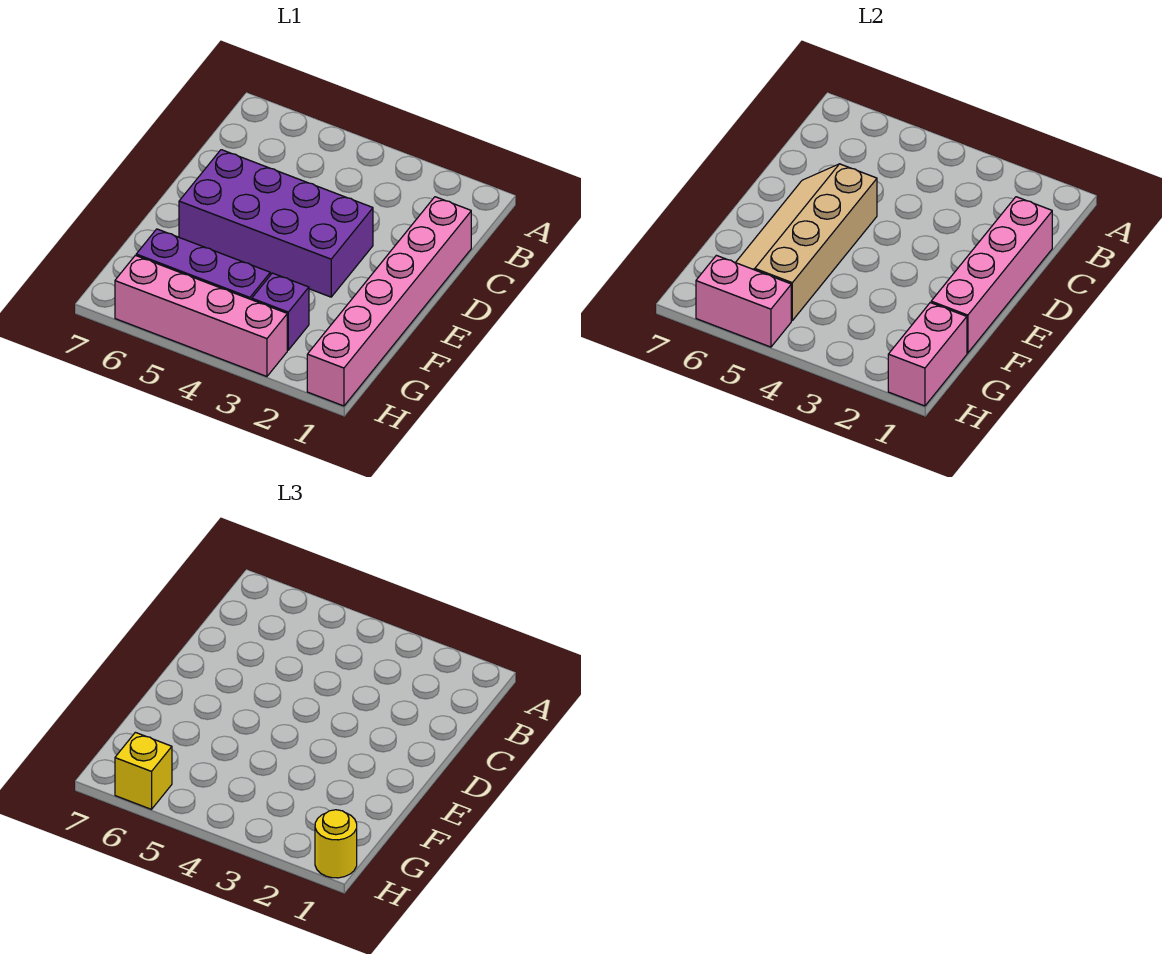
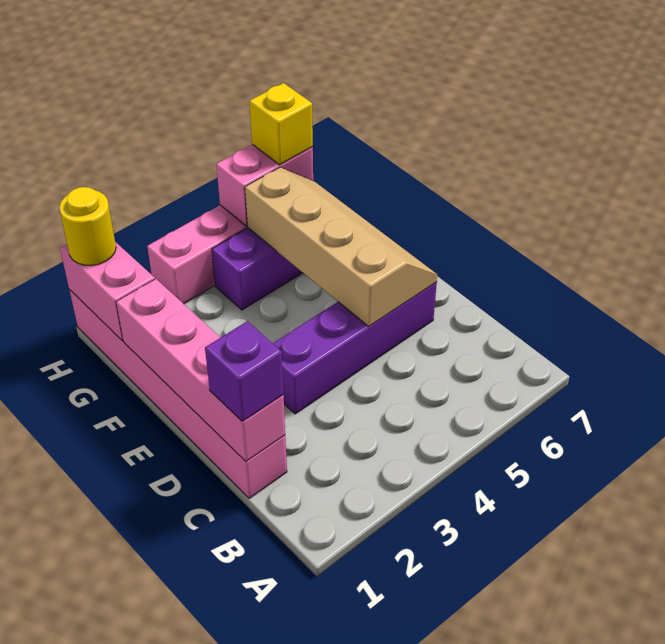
purple brick D3:E6 level 1 -> purple brick D3:D6 level 1
purple brick G3 level 1 -> purple brick C1 level 3

